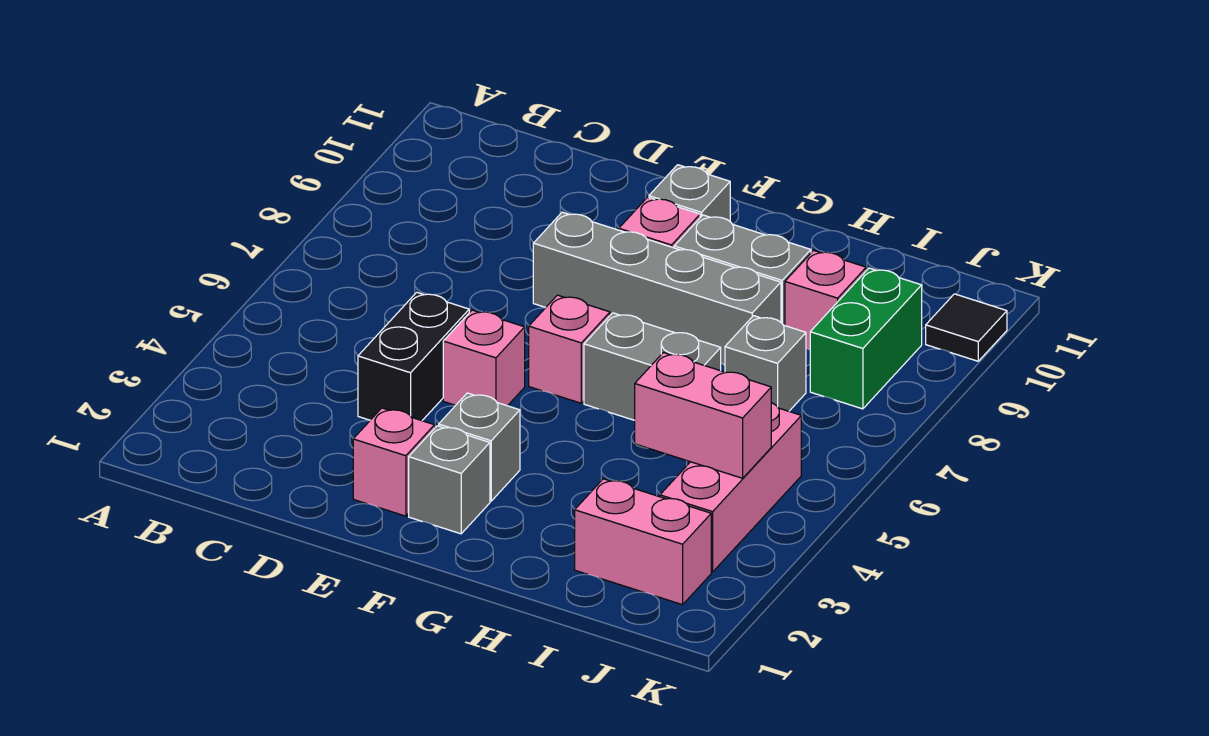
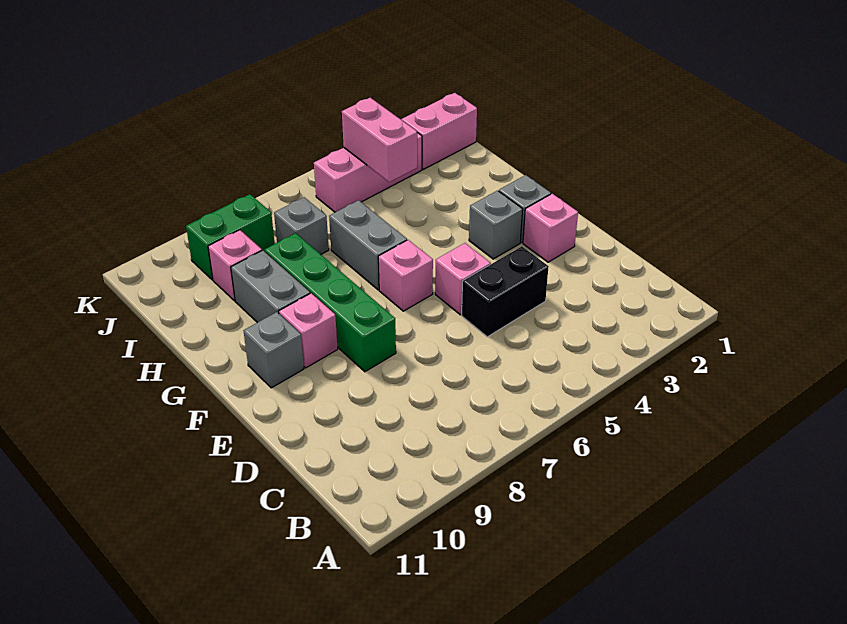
grey brick E8:H8 level 1 -> green brick E8:H8 level 1
pink brick I2:J2 level 1 -> pink brick J1:J2 level 1
black tile K10 level 1 -> none

